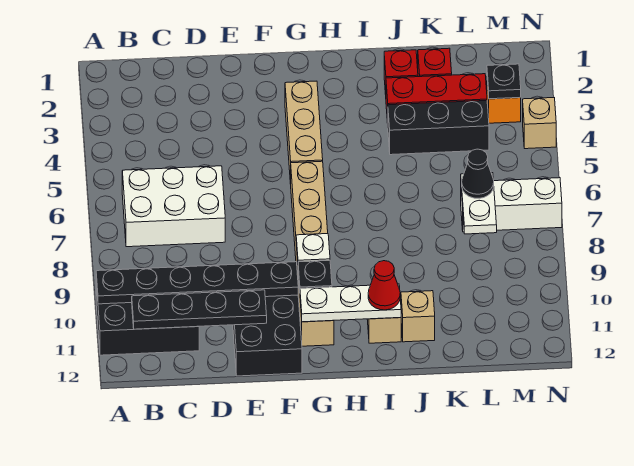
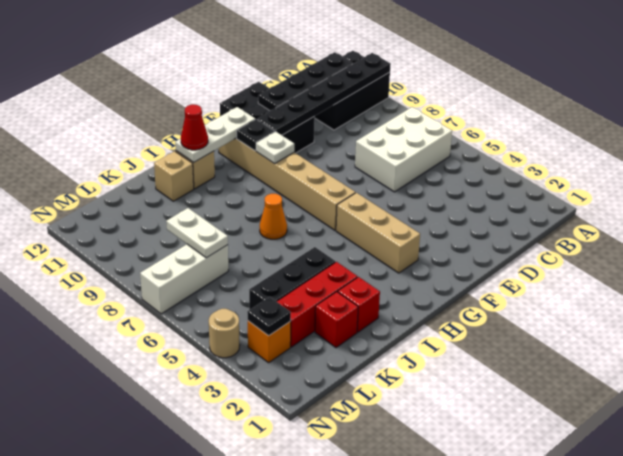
none -> orange cone I7 level 1
black cone L7 level 3 -> none
tan brick N4 level 1 -> tan round brick N4 level 1

